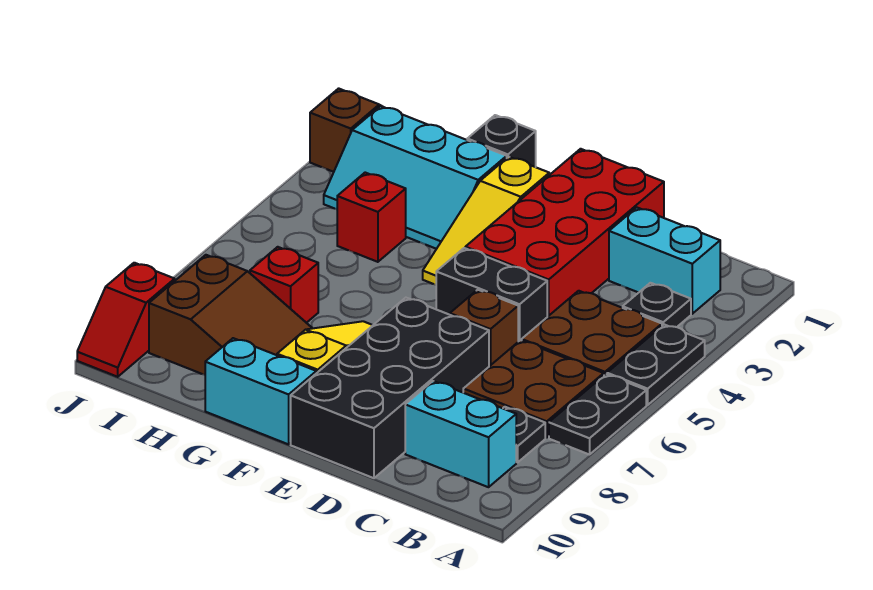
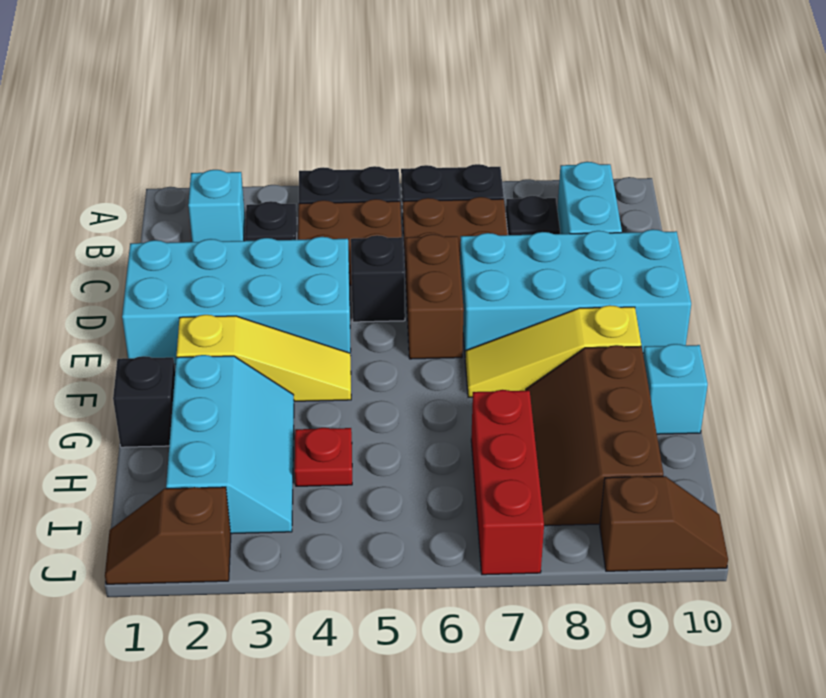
cyan brick B2:C2 level 1 -> cyan brick B2 level 1
red brick D1:E4 level 1 -> cyan brick D1:E4 level 1
black brick D5:E5 level 1 -> black brick D5 level 1
brown brick D6 level 1 -> brown brick D6:E6 level 1
black brick D7:E10 level 1 -> cyan brick D7:E10 level 1
cyan brick F10:G10 level 1 -> cyan brick G10 level 1
brown slope G8:I9 level 1 top I -> brown slope G8:I9 level 1 top 9
red brick H4 level 1 -> red plate H4 level 1
red brick H7 level 1 -> red brick H7:J7 level 1
red slope J9:J10 level 1 top 9 -> brown slope J9:J10 level 1 top 9

